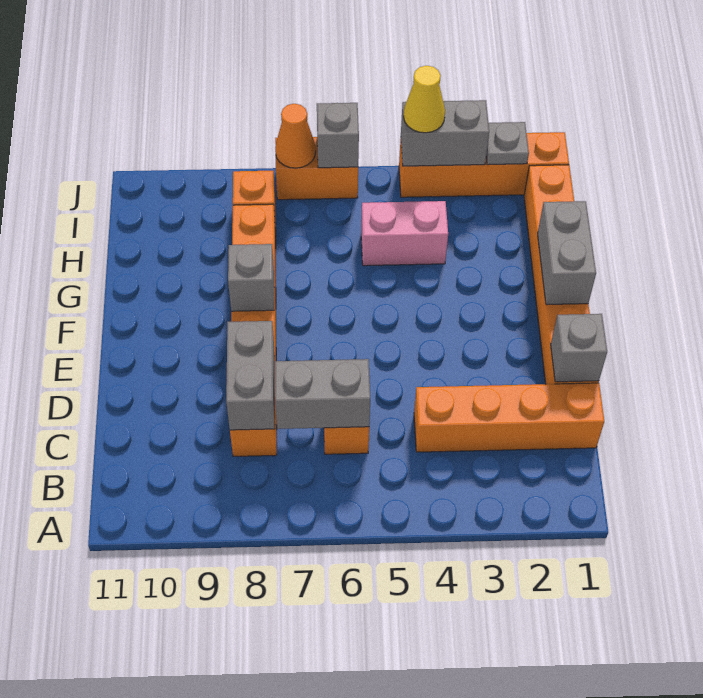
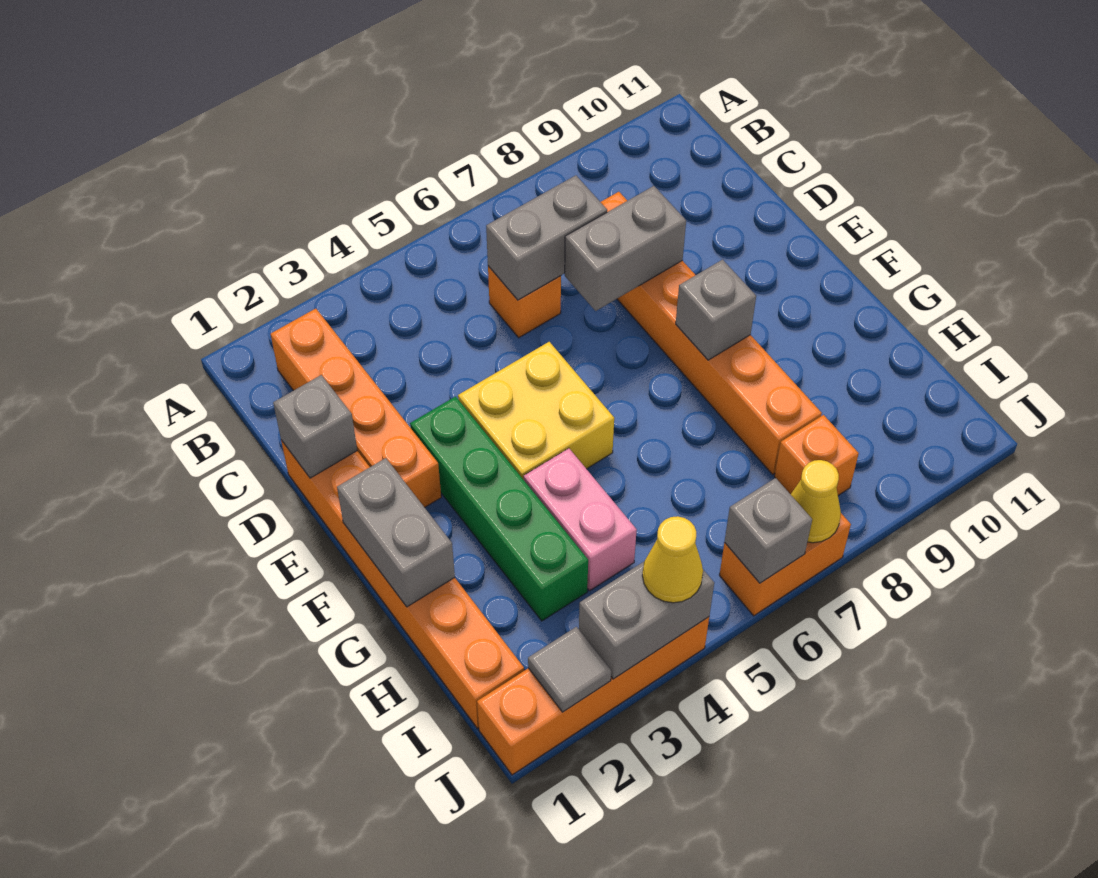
orange brick C1:C4 level 1 -> orange brick B2:E2 level 1
grey brick C8:D8 level 2 -> grey brick D7:D8 level 2
none -> green brick E3:H3 level 1
none -> yellow brick E4:F5 level 1
pink brick H4:H5 level 1 -> pink brick G4:H4 level 1
grey plate J2 level 2 -> grey tile J2 level 2
orange cone J7 level 2 -> yellow cone J7 level 2

